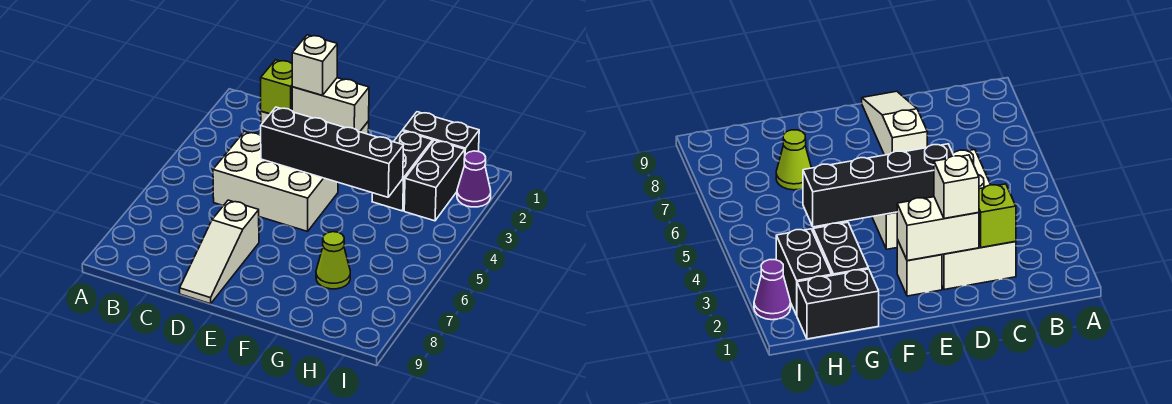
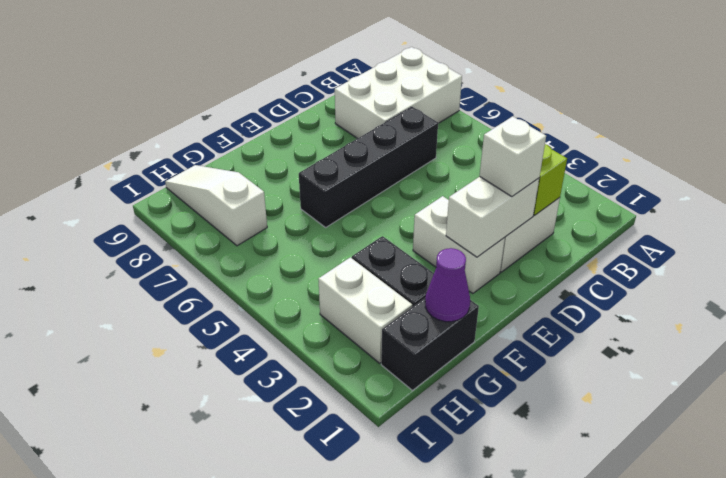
white brick C4:E5 level 1 -> white brick A7:C8 level 1
black brick D4:G4 level 2 -> black brick C6:F6 level 1
white slope D7:D9 level 1 top 7 -> white slope H7:H9 level 1 top 7
white brick E2 level 1 -> white brick E2:E3 level 1
lime cone G7 level 1 -> none
black brick H2:H3 level 1 -> white brick H2:H3 level 1
purple cone I2 level 1 -> purple cone G1 level 2

